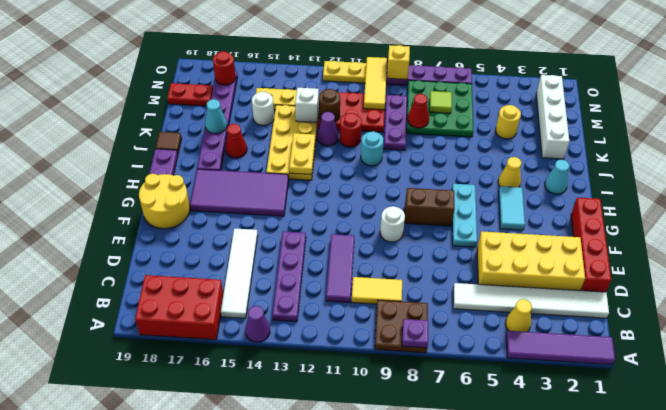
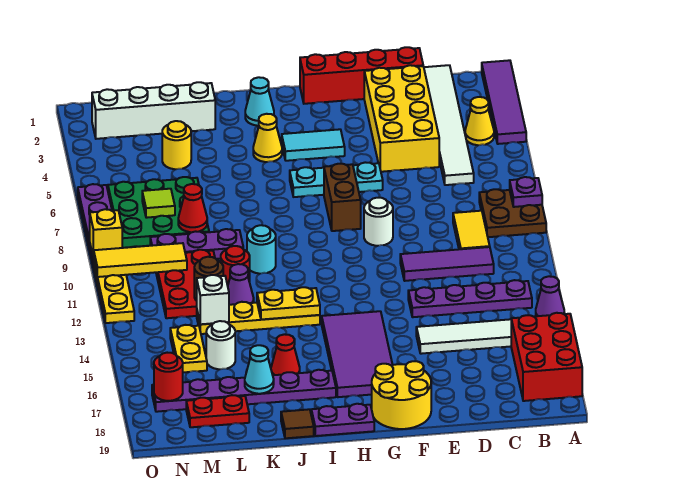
yellow plate I13:L14 level 1 -> yellow plate I13:L13 level 1
red plate M18:M19 level 1 -> red plate L18:M18 level 1

